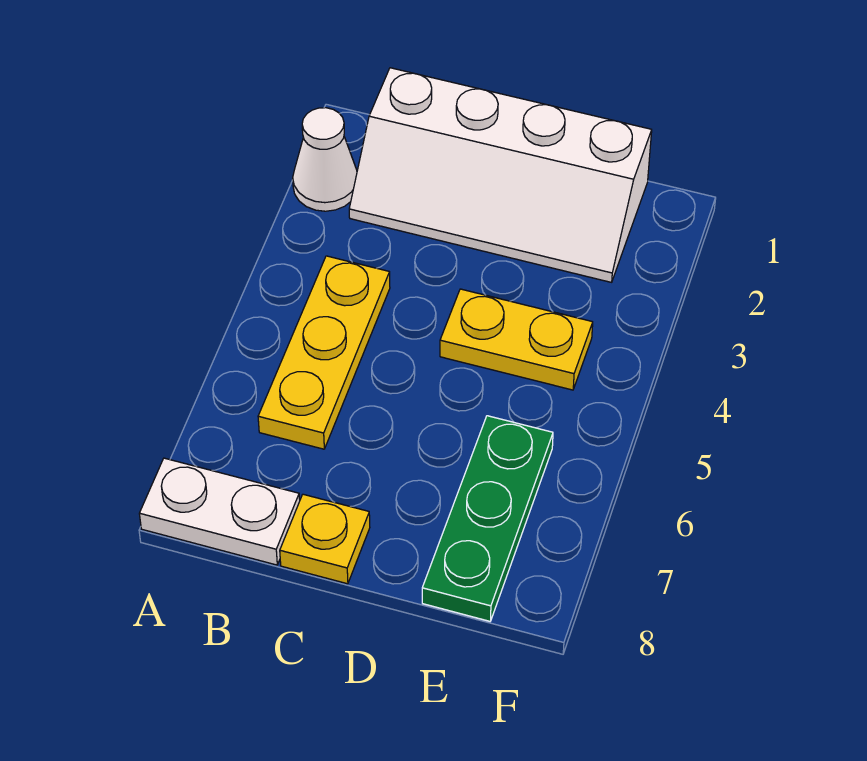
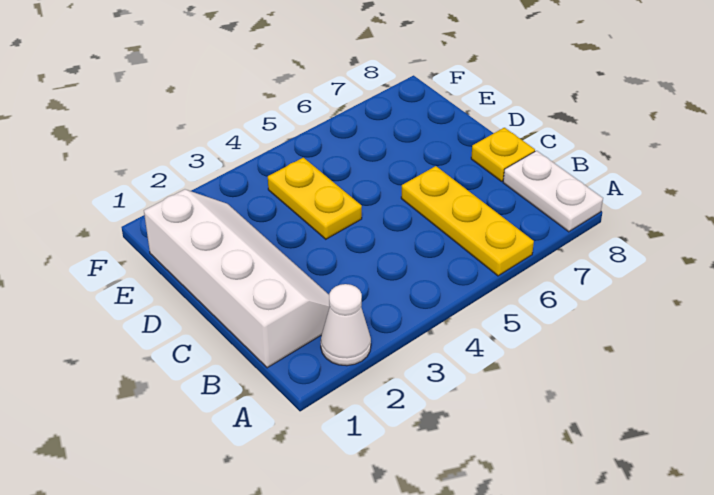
yellow plate B4:B6 level 1 -> yellow plate A6:C6 level 1
green plate E6:E8 level 1 -> none

